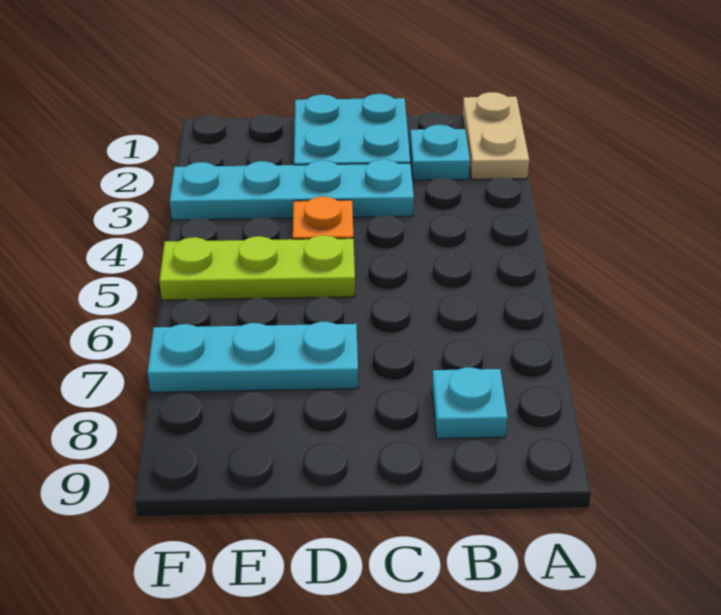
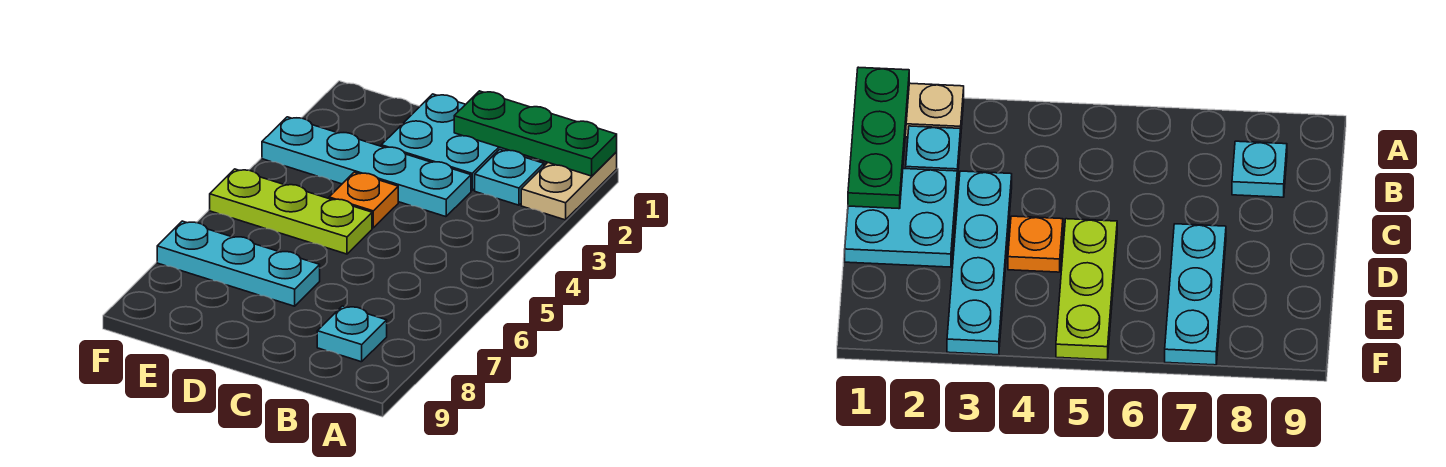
none -> green plate A1:C1 level 2

